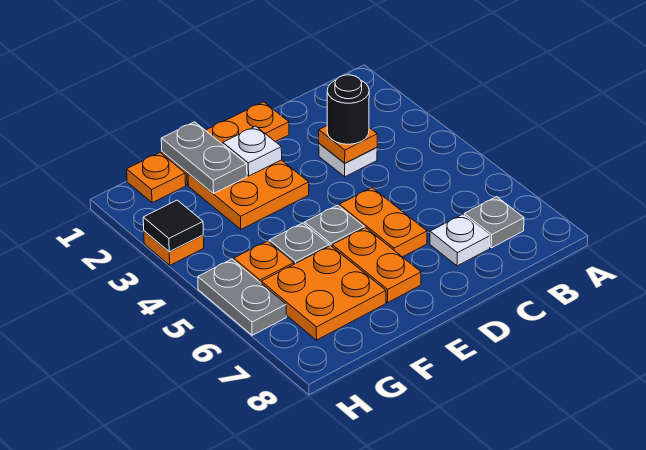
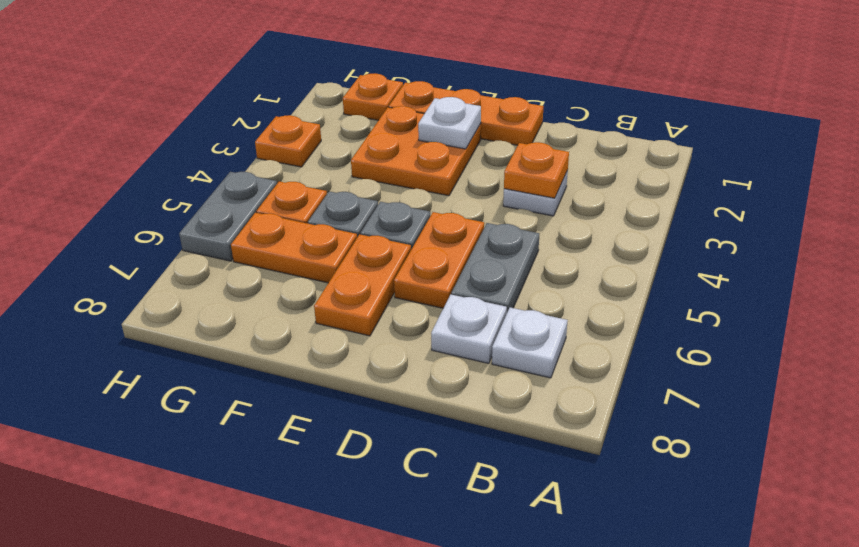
grey plate B7 level 1 -> white plate B7 level 1
black round brick C3 level 3 -> none
grey plate F1:F2 level 2 -> grey plate C5:C6 level 1
orange plate F6:G7 level 1 -> orange plate F6:G6 level 1
black tile H3 level 2 -> none

